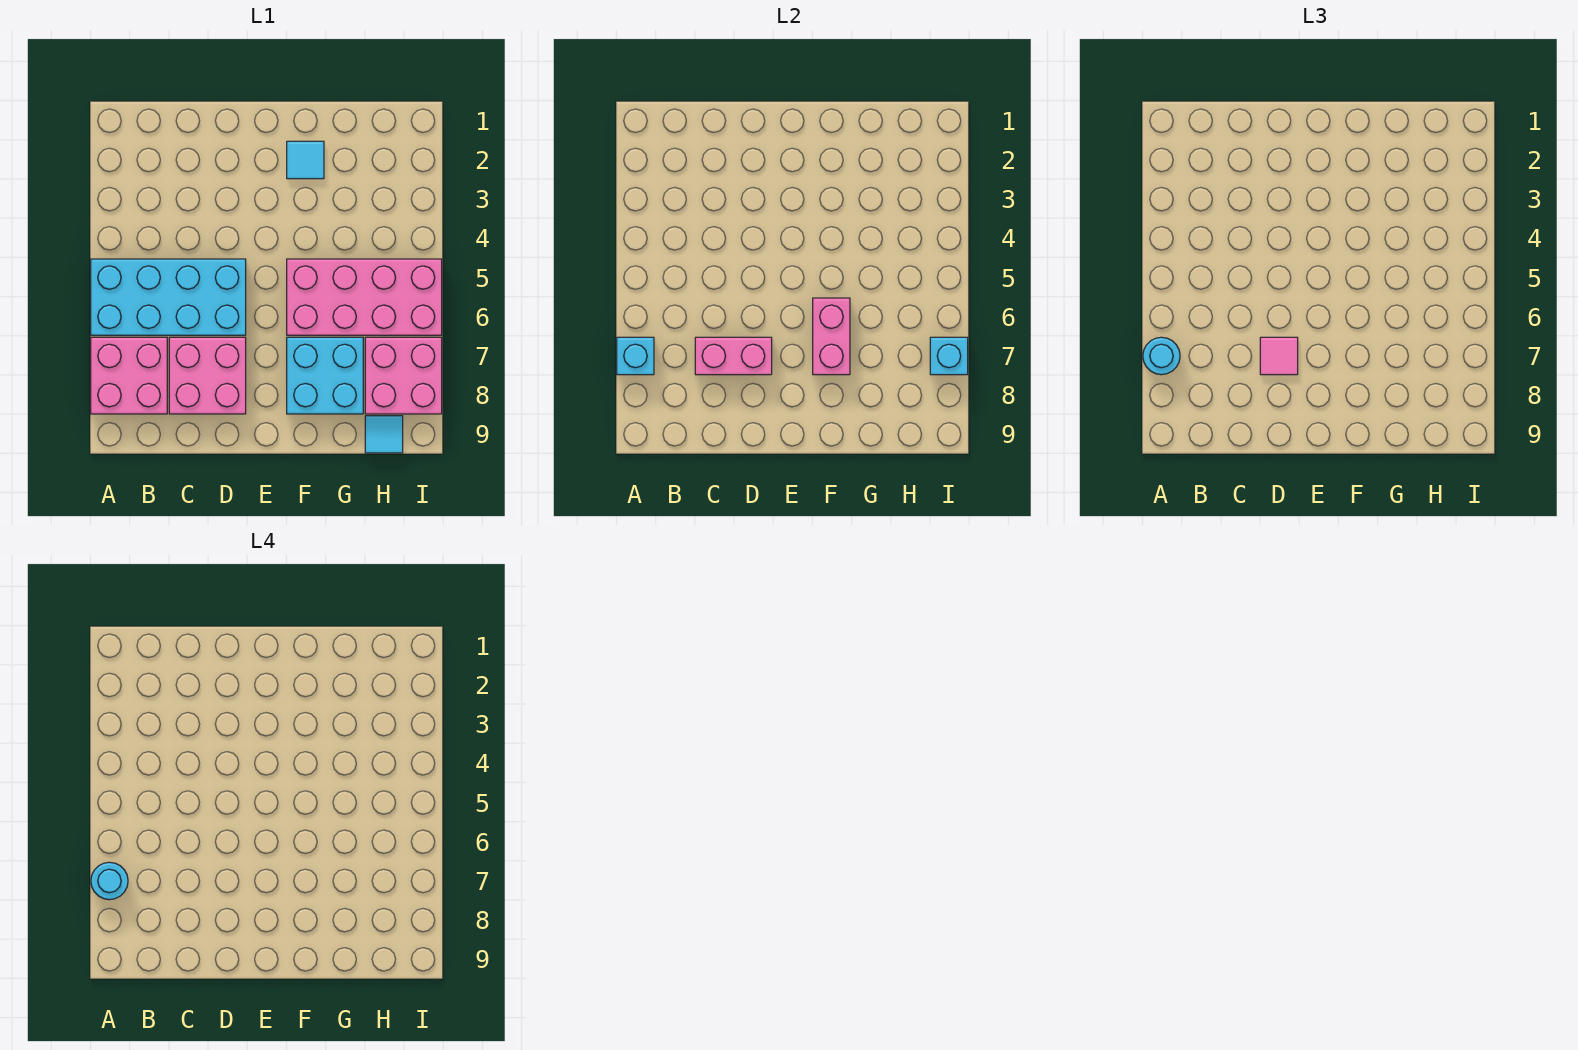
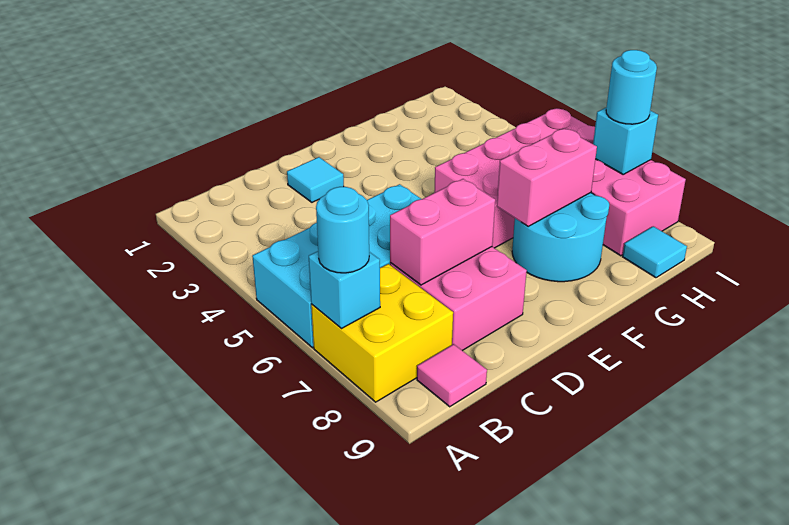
pink brick A7:B8 level 1 -> yellow brick A7:B8 level 1
cyan round brick A7 level 4 -> cyan round brick I7 level 3
pink tile D7 level 3 -> pink tile B9 level 1
cyan tile F2 level 1 -> cyan tile D2 level 1
pink brick F6:F7 level 2 -> pink brick F7:G7 level 2
cyan brick F7:G8 level 1 -> cyan round brick F7:G8 level 1

